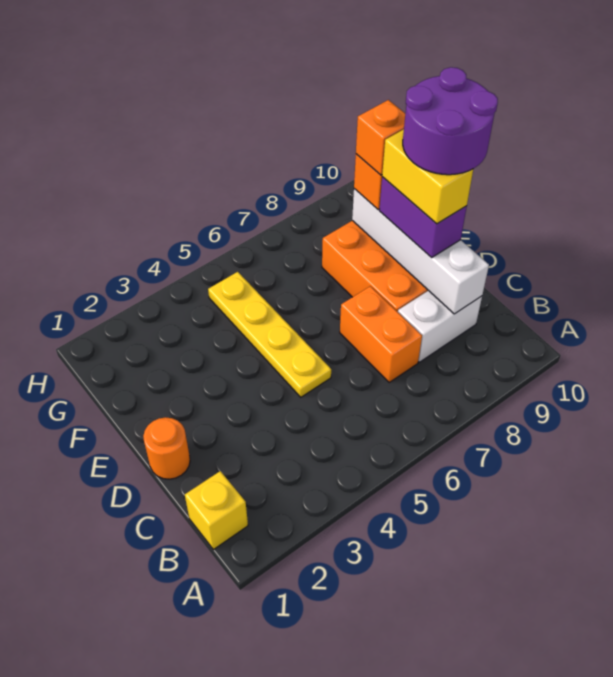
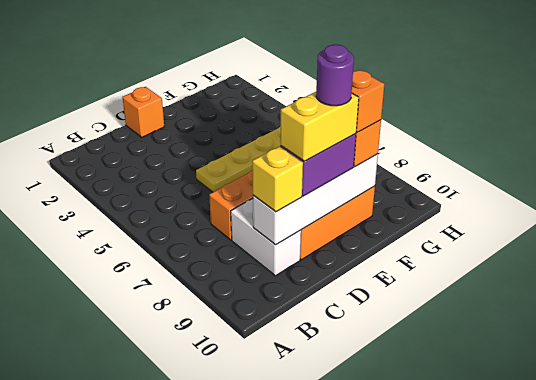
yellow brick B1 level 1 -> yellow brick C9 level 3
orange round brick D1 level 1 -> orange brick D1 level 1
purple round brick D9:E10 level 5 -> purple round brick E9 level 5

